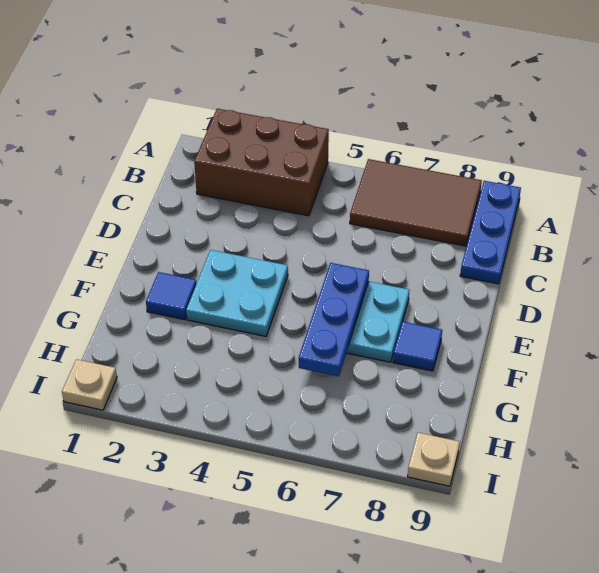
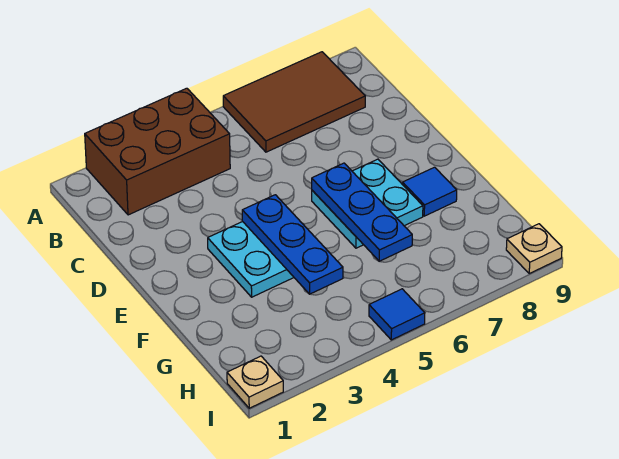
blue plate A9:C9 level 1 -> blue plate E4:G4 level 2
blue tile F2 level 1 -> blue tile I5 level 1

